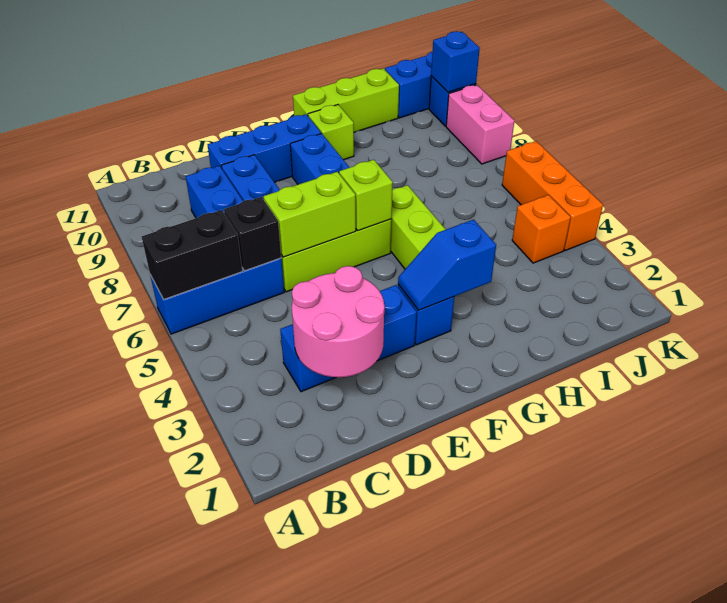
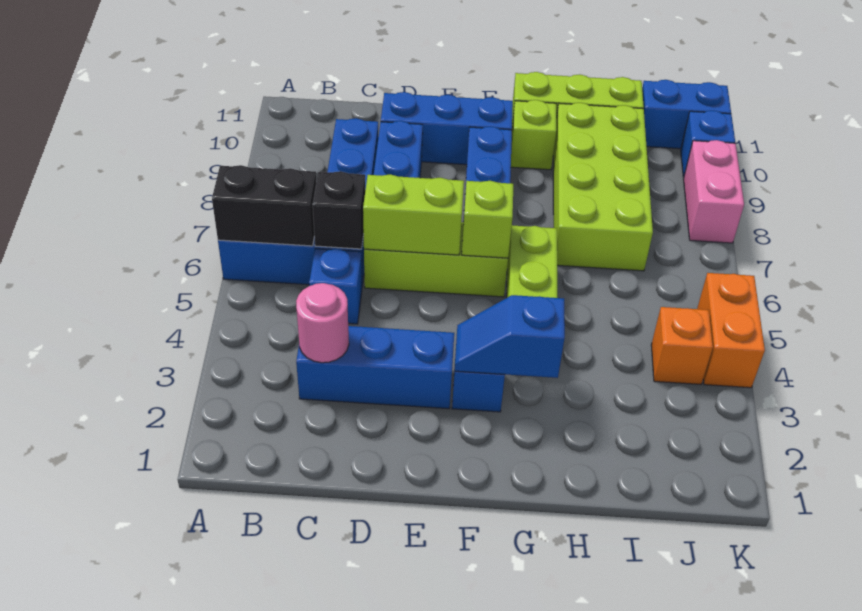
pink round brick C2:D3 level 2 -> pink round brick C3 level 2
none -> lime brick H7:I10 level 1
orange brick K4:K6 level 1 -> orange brick K4:K5 level 1
blue brick K10 level 2 -> blue brick C5 level 1

